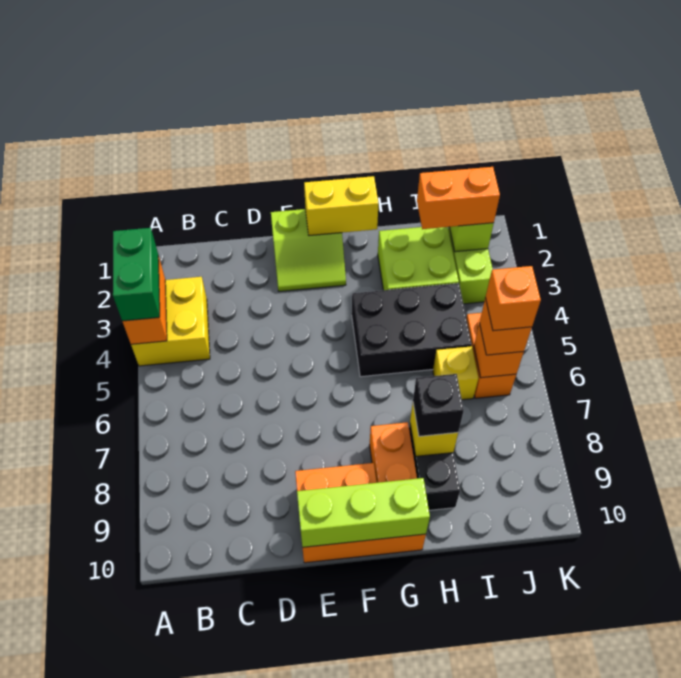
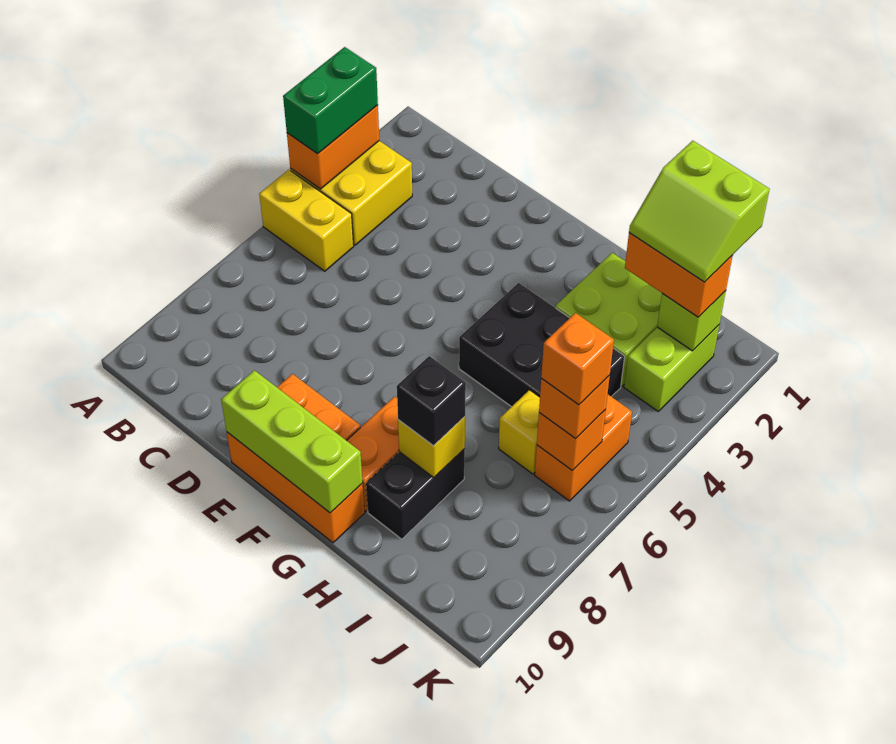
lime slope E1:F2 level 1 top 1 -> lime slope I1:J2 level 4 top 1
yellow brick F1:G1 level 2 -> yellow brick A5:B5 level 1

